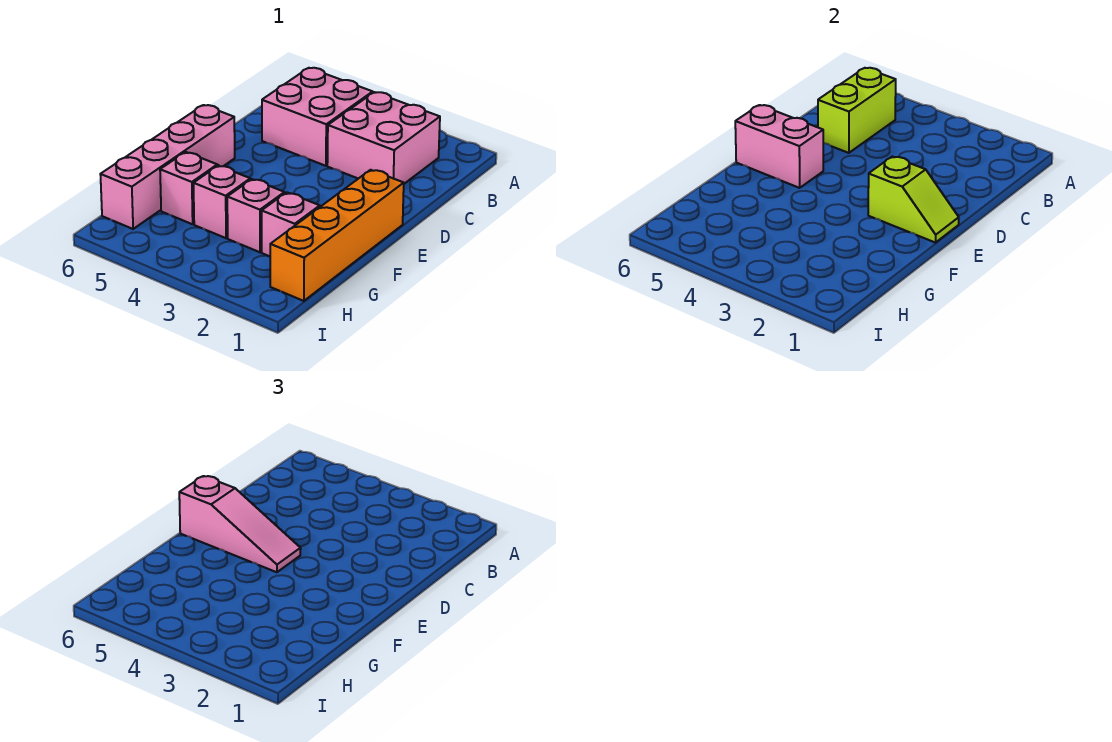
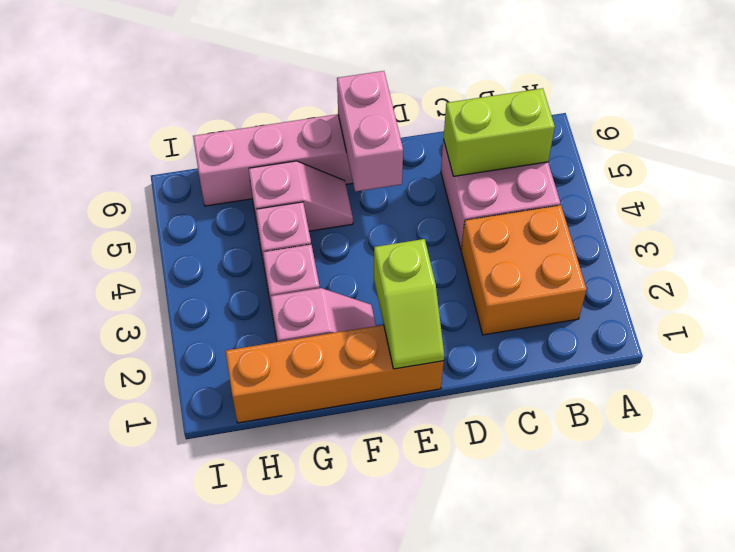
pink brick B2:C3 level 1 -> orange brick B2:C3 level 1
pink slope E4:E6 level 3 top 6 -> none

